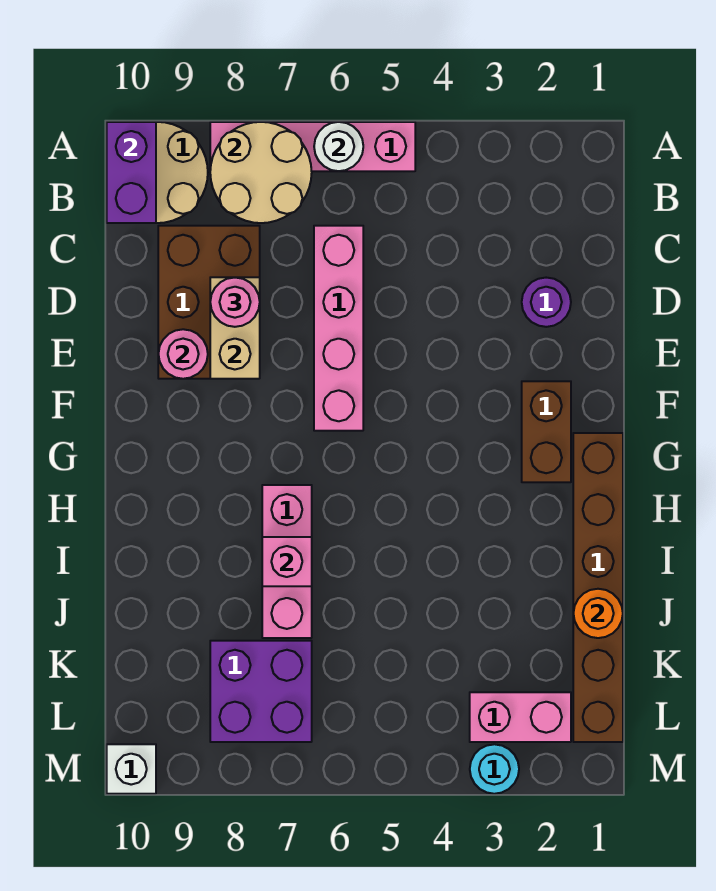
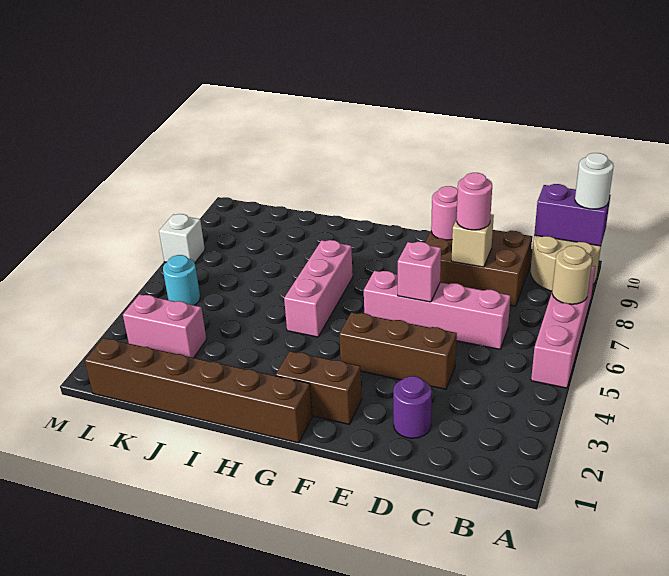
white round brick A6 level 2 -> white round brick A10 level 3
tan round brick A7:B8 level 2 -> tan round brick A7 level 2
none -> brown brick D4:F4 level 1
tan brick D8:E8 level 2 -> tan brick D8 level 2
pink brick H7:J7 level 1 -> pink brick H5:H7 level 1
pink brick I7 level 2 -> pink brick E6 level 2
orange round brick J1 level 2 -> none
purple brick K7:L8 level 1 -> none
pink brick L2:L3 level 1 -> pink brick K3:L3 level 1
cyan round brick M3 level 1 -> cyan round brick L5 level 1
white brick M10 level 1 -> white brick M7 level 1

